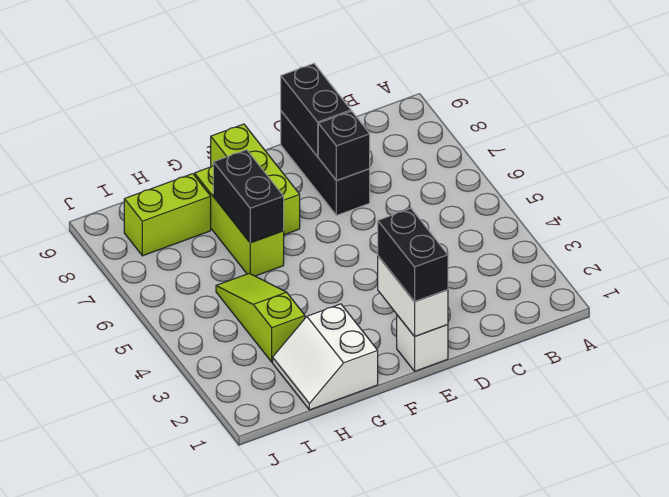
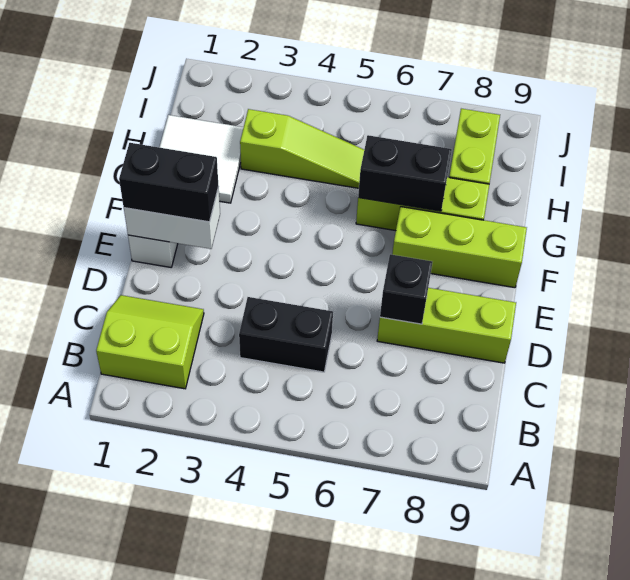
none -> lime slope B1:C2 level 1 top B
black brick D7:D9 level 1 -> lime brick D7:D9 level 1
black brick D8:D9 level 2 -> black brick C4:C5 level 1
white slope G1:H2 level 1 top G -> white tile G1:H2 level 1

